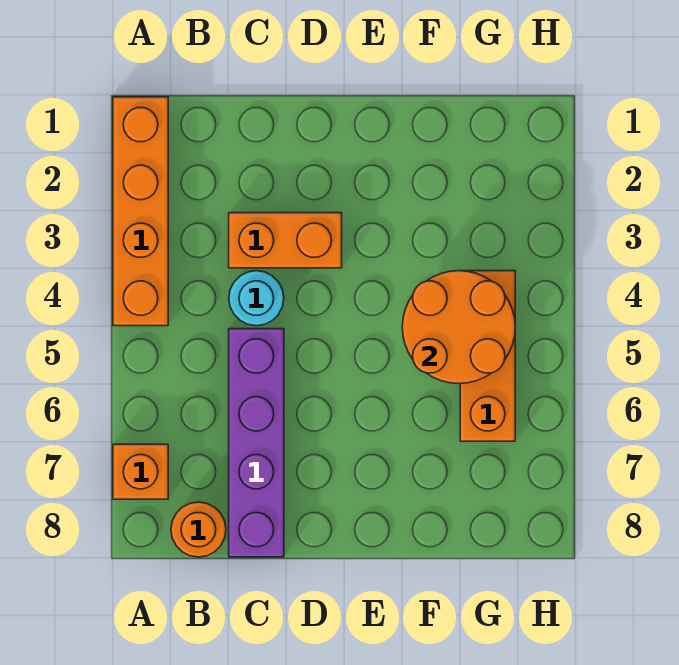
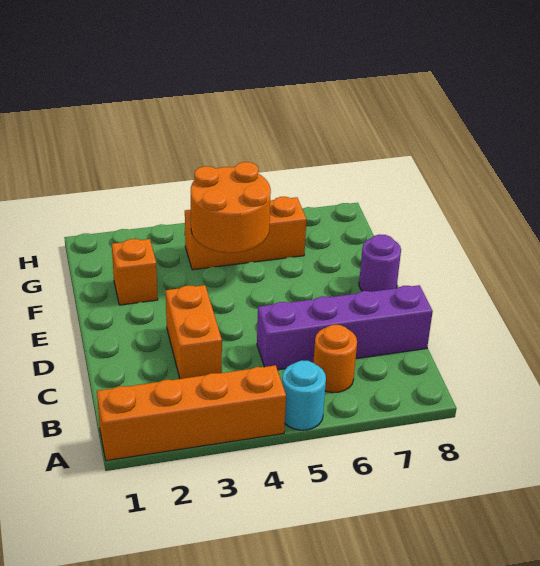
orange brick A7 level 1 -> orange brick F2 level 1
orange round brick B8 level 1 -> orange round brick B6 level 1
cyan round brick C4 level 1 -> cyan round brick A5 level 1
none -> purple round brick E8 level 1

